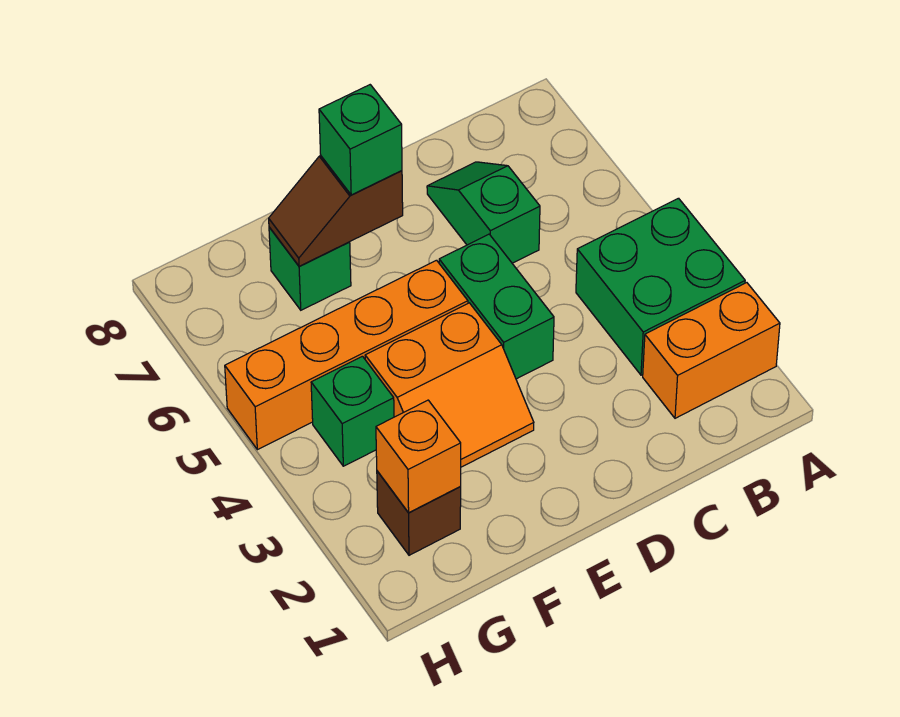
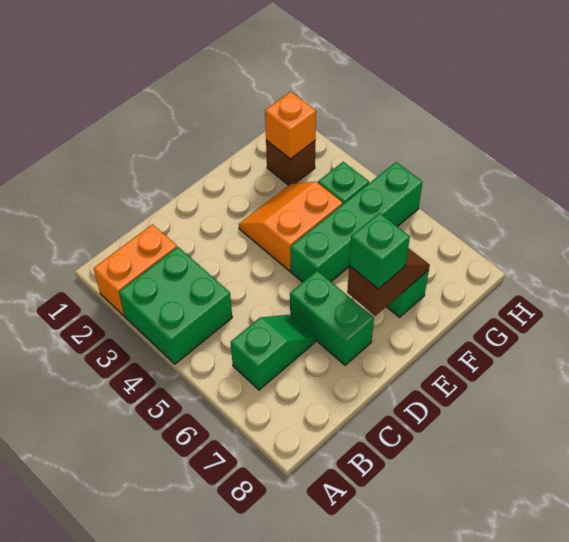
green slope C6:C7 level 1 top 6 -> green slope B6:C6 level 1 top B
green brick D4:D5 level 1 -> green brick D6:D7 level 1
orange brick E5:H5 level 1 -> green brick E5:H5 level 1

